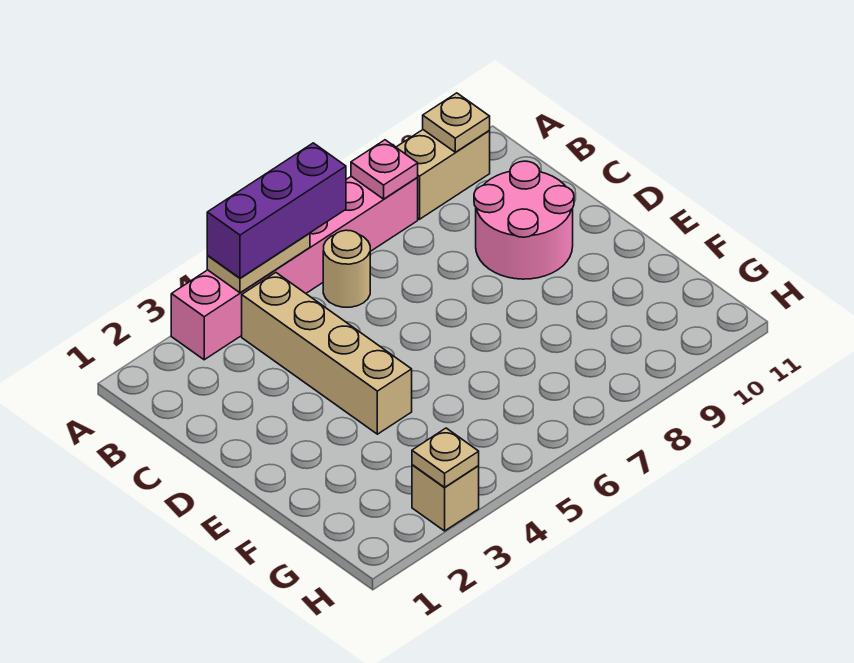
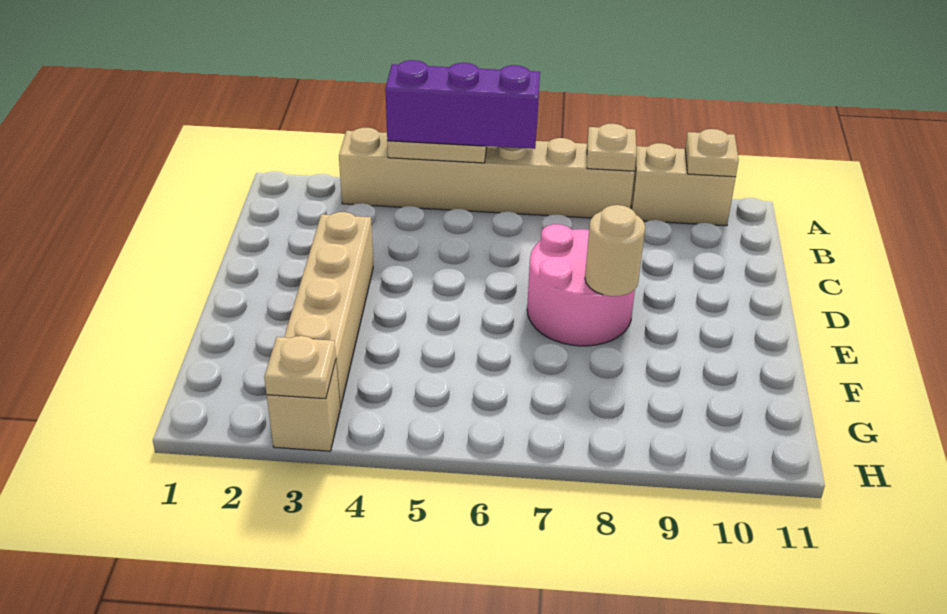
pink brick A3:A8 level 1 -> tan brick A3:A8 level 1
pink plate A8 level 2 -> tan plate A8 level 2
tan brick B4:E4 level 1 -> tan brick D3:G3 level 1
tan round brick B6 level 1 -> tan round brick E8 level 2
pink round brick C9:D10 level 1 -> pink round brick D7:E8 level 1

